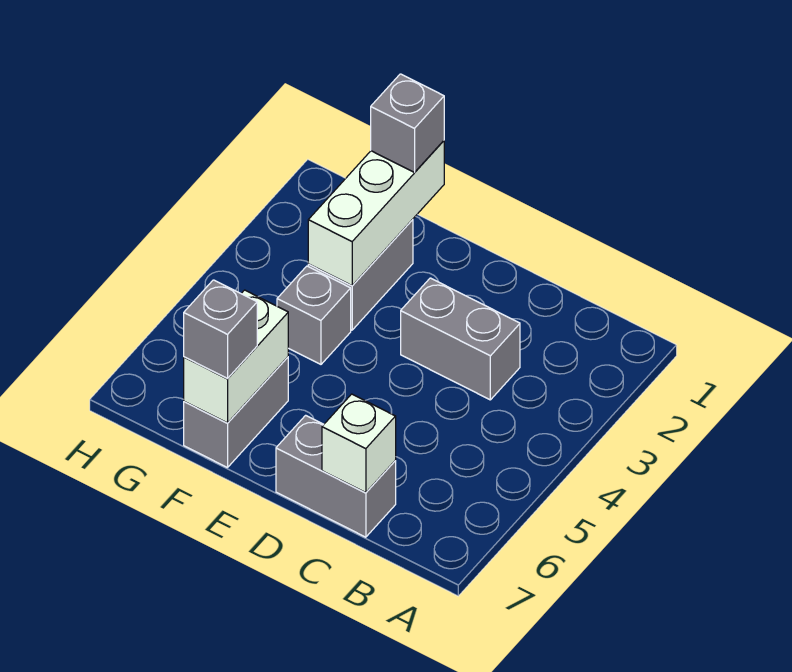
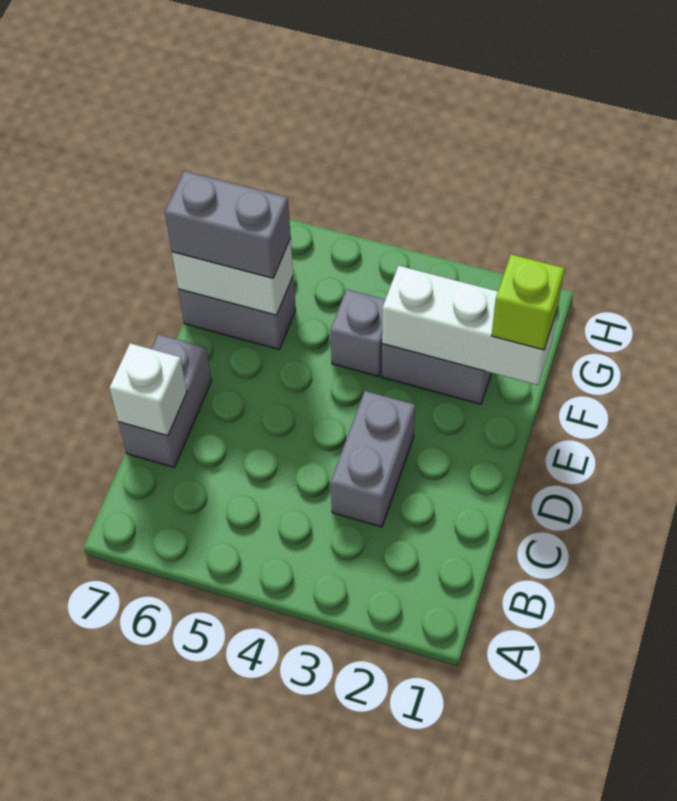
grey brick F1 level 3 -> lime brick F1 level 3
grey brick F7 level 3 -> grey brick F6:F7 level 3

